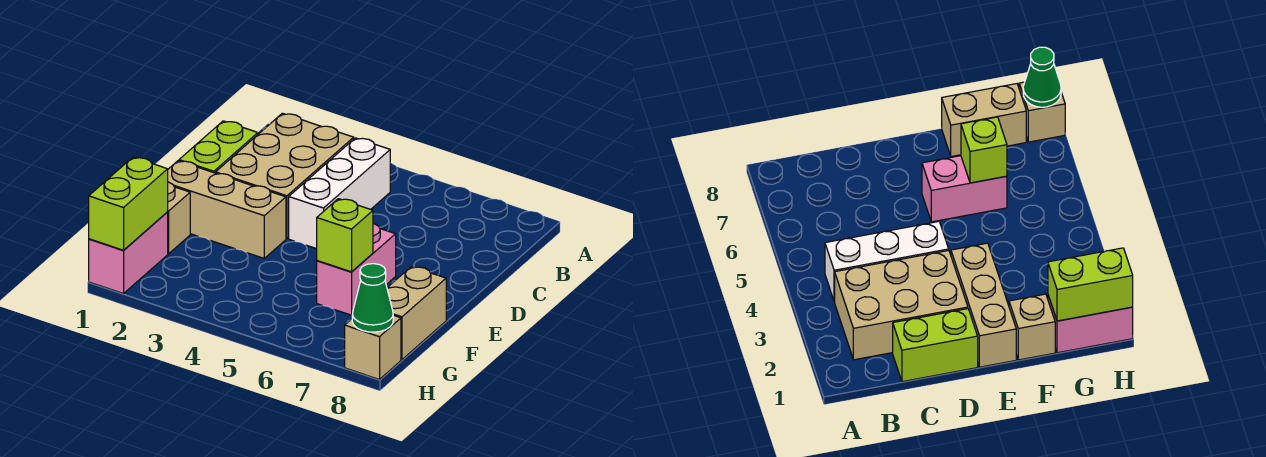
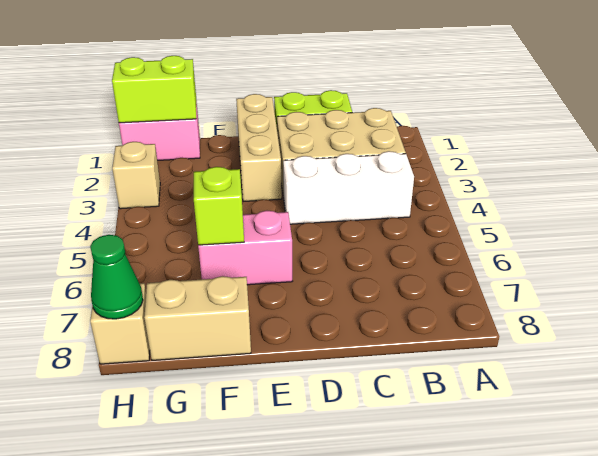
tan brick F1 level 1 -> tan brick H3 level 1

